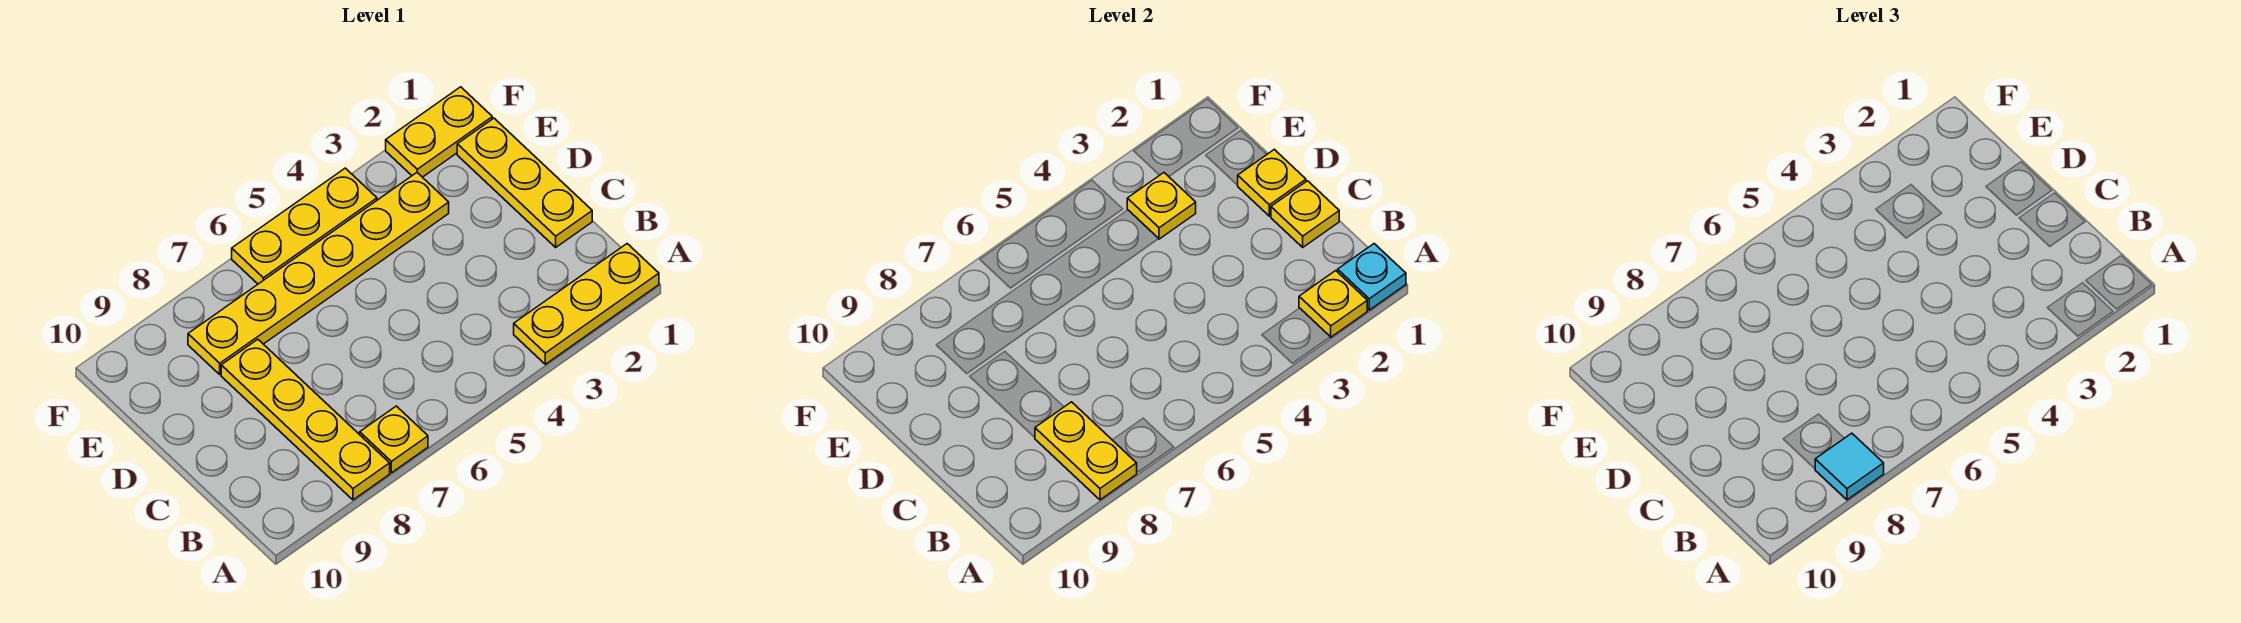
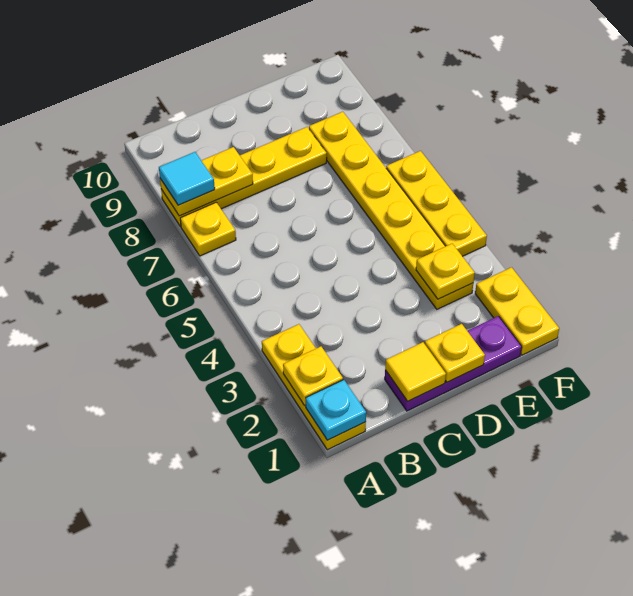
yellow plate C1:E1 level 1 -> purple plate C1:E1 level 1
yellow plate C1 level 2 -> yellow tile C1 level 2

